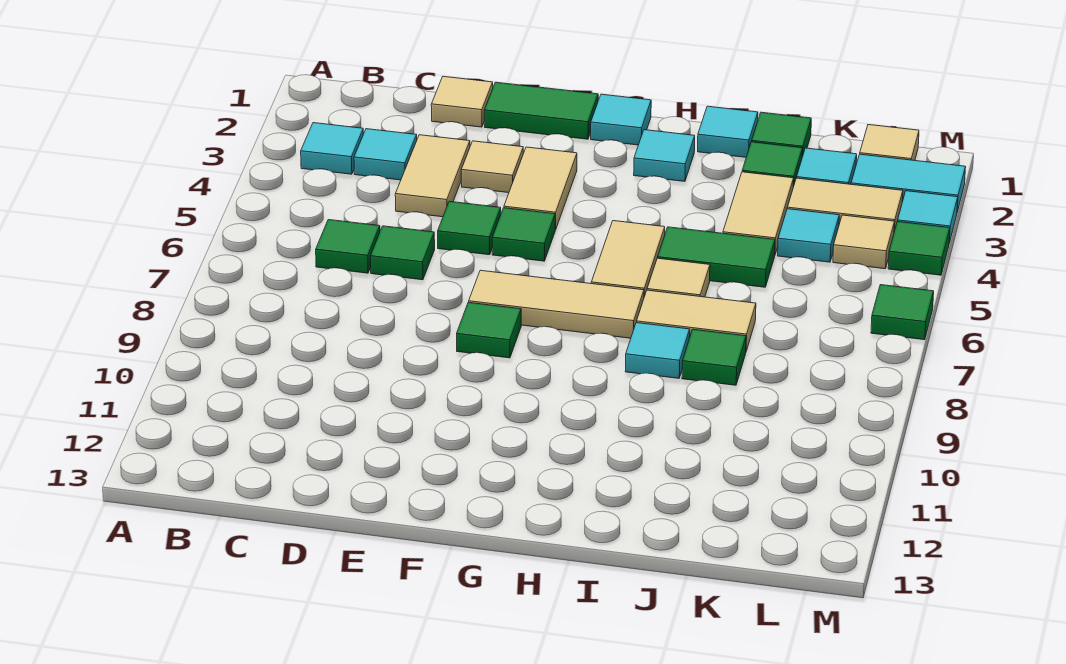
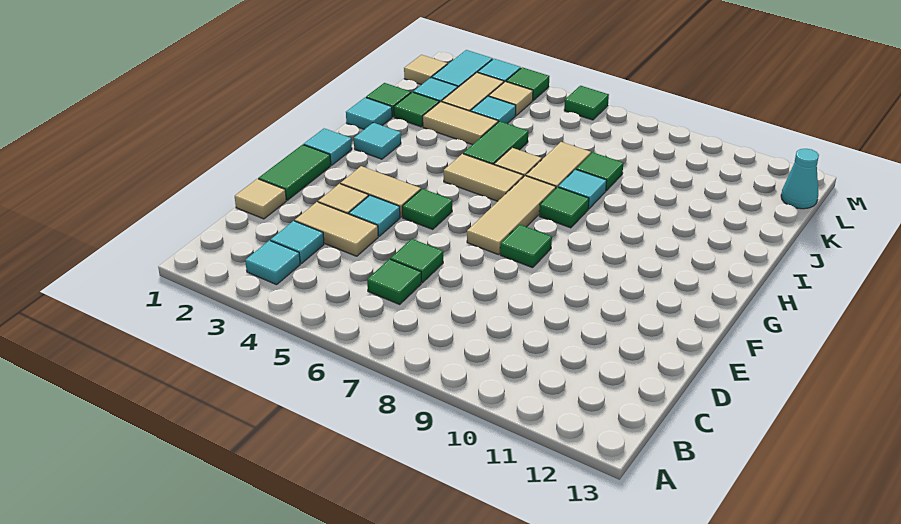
none -> cyan tile E4 level 1
green tile E5 level 1 -> green tile H8 level 1
none -> cyan cone L13 level 1

